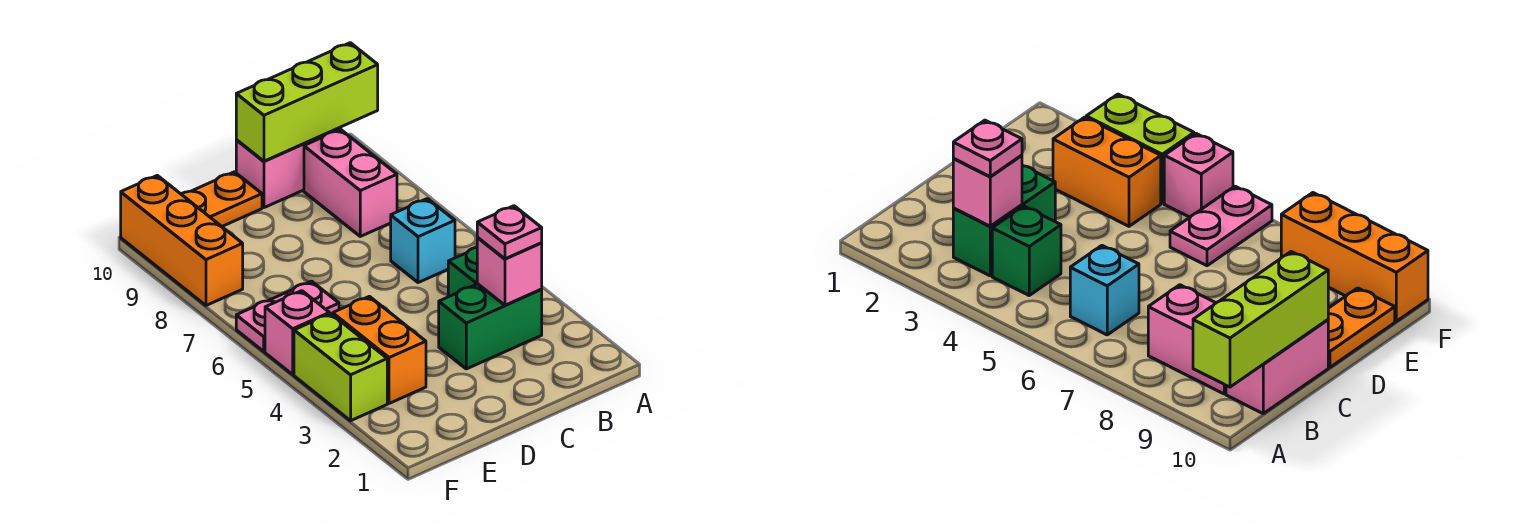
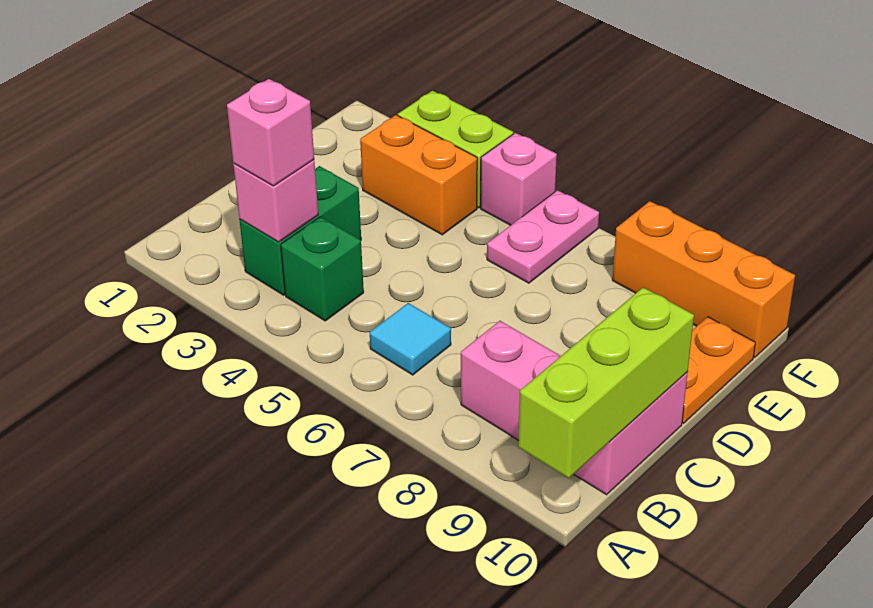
pink plate B3 level 3 -> pink brick B3 level 3
cyan brick B6 level 1 -> cyan tile B6 level 1

